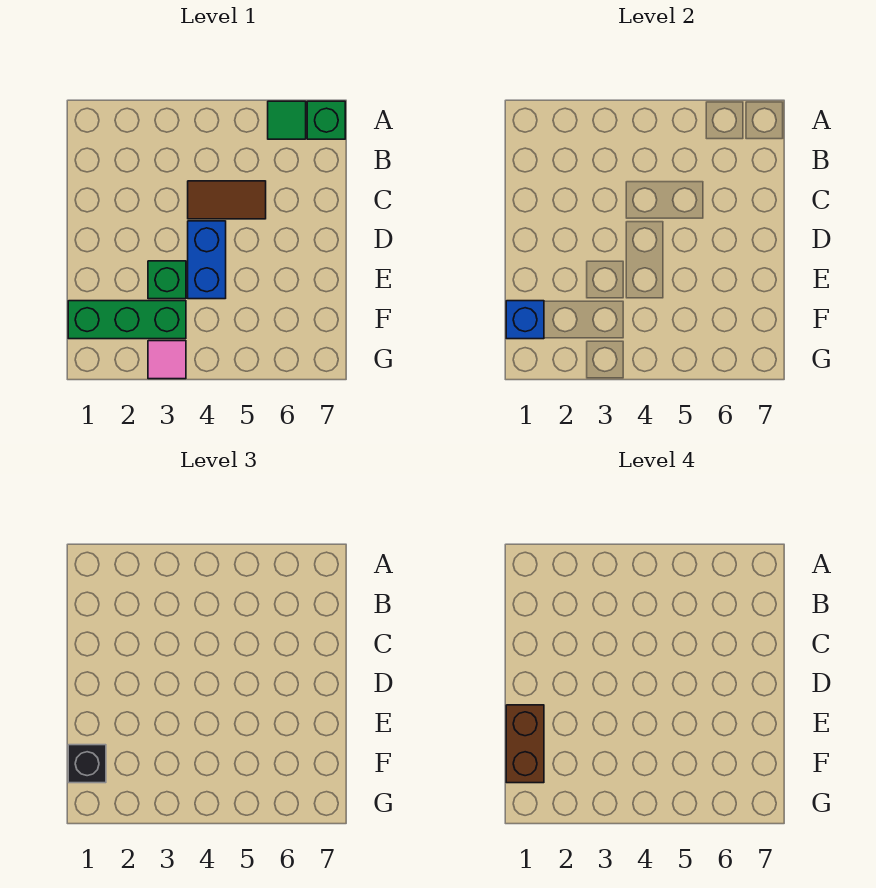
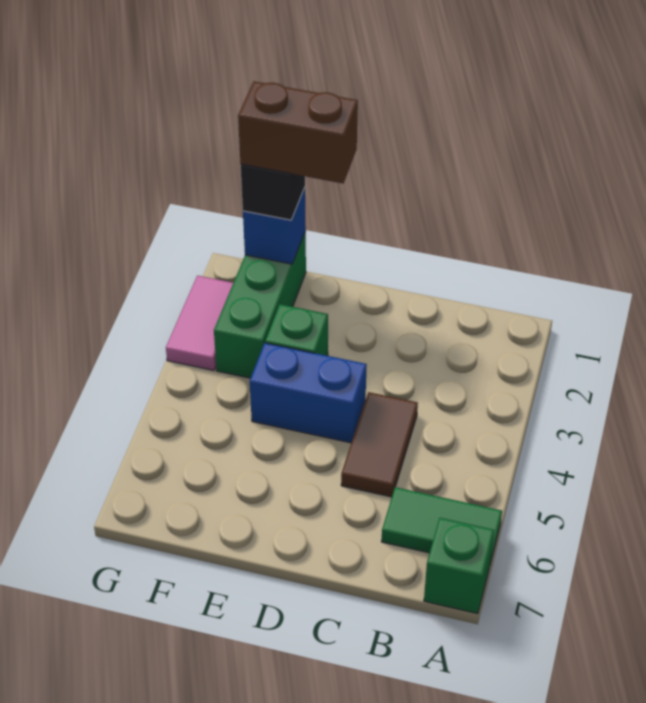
green tile A6 level 1 -> green tile A6:B6 level 1
pink tile G3 level 1 -> pink tile G2:G3 level 1

